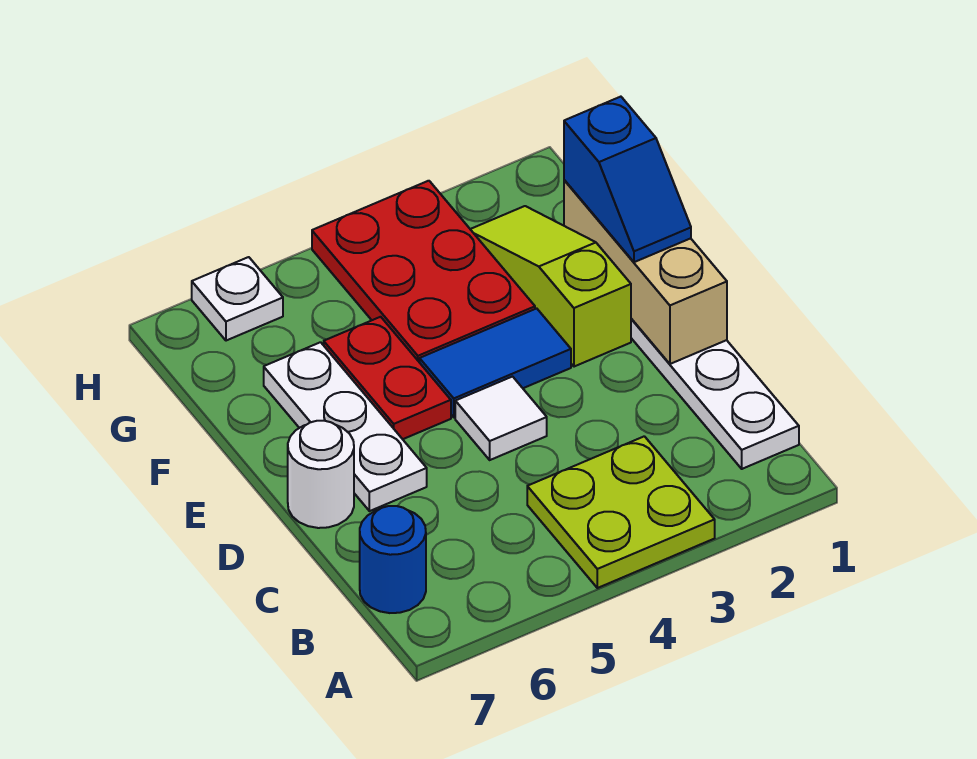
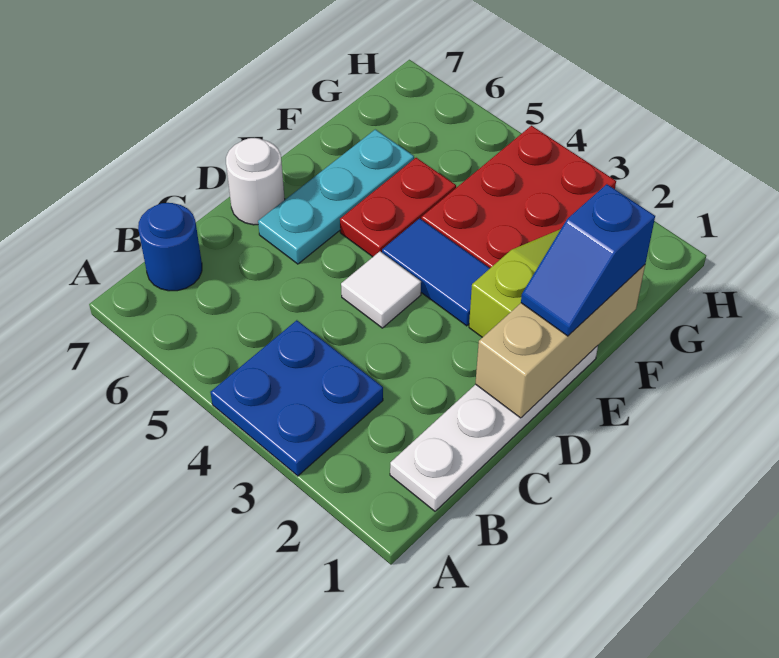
lime plate A3:B4 level 1 -> blue plate A3:B4 level 1
white plate D6:F6 level 1 -> cyan plate D6:F6 level 1
white plate H6 level 1 -> none

